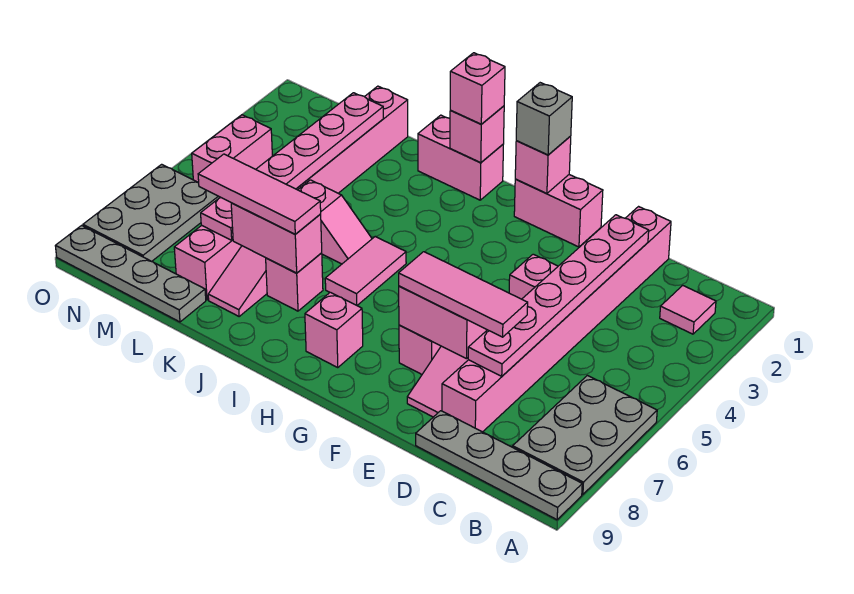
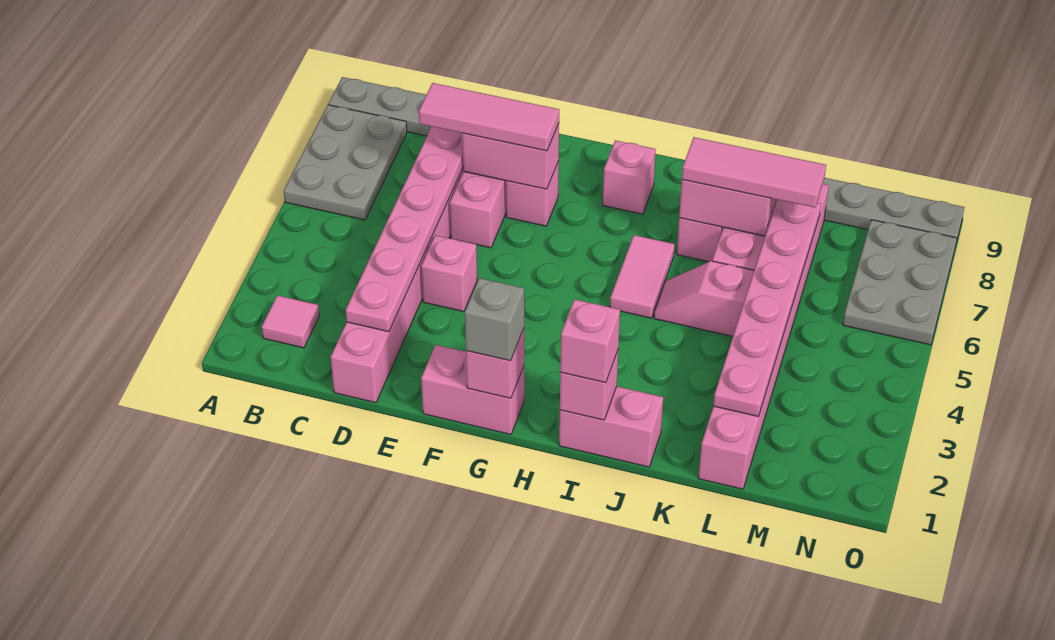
pink brick N4:N5 level 1 -> none

